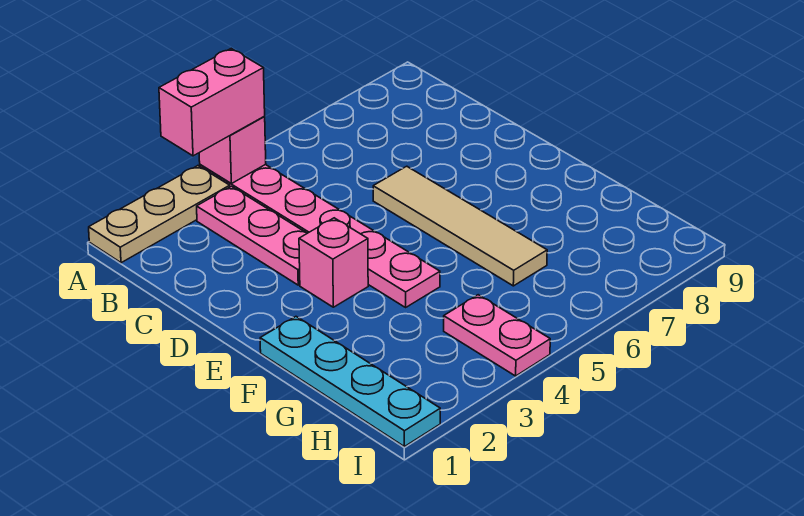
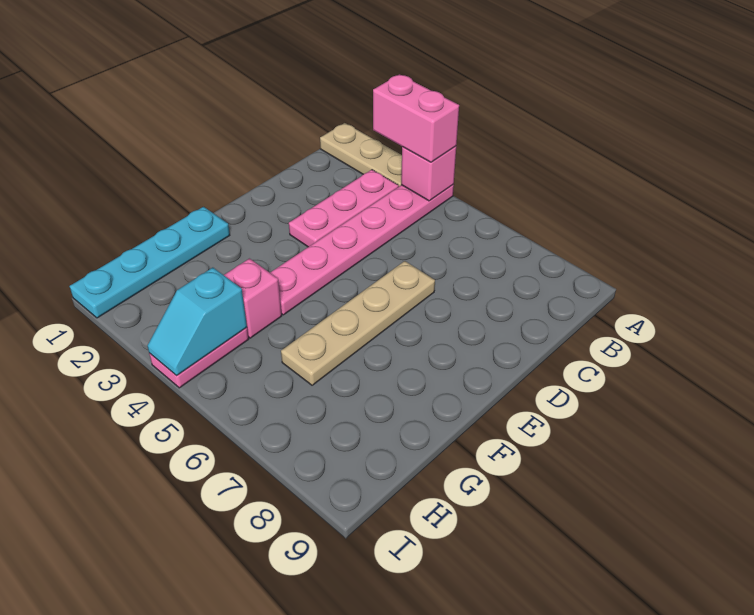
tan tile D6:G6 level 1 -> tan plate D6:G6 level 1
pink brick E3 level 1 -> pink brick G4 level 1
none -> cyan slope H4:I4 level 2 top H

